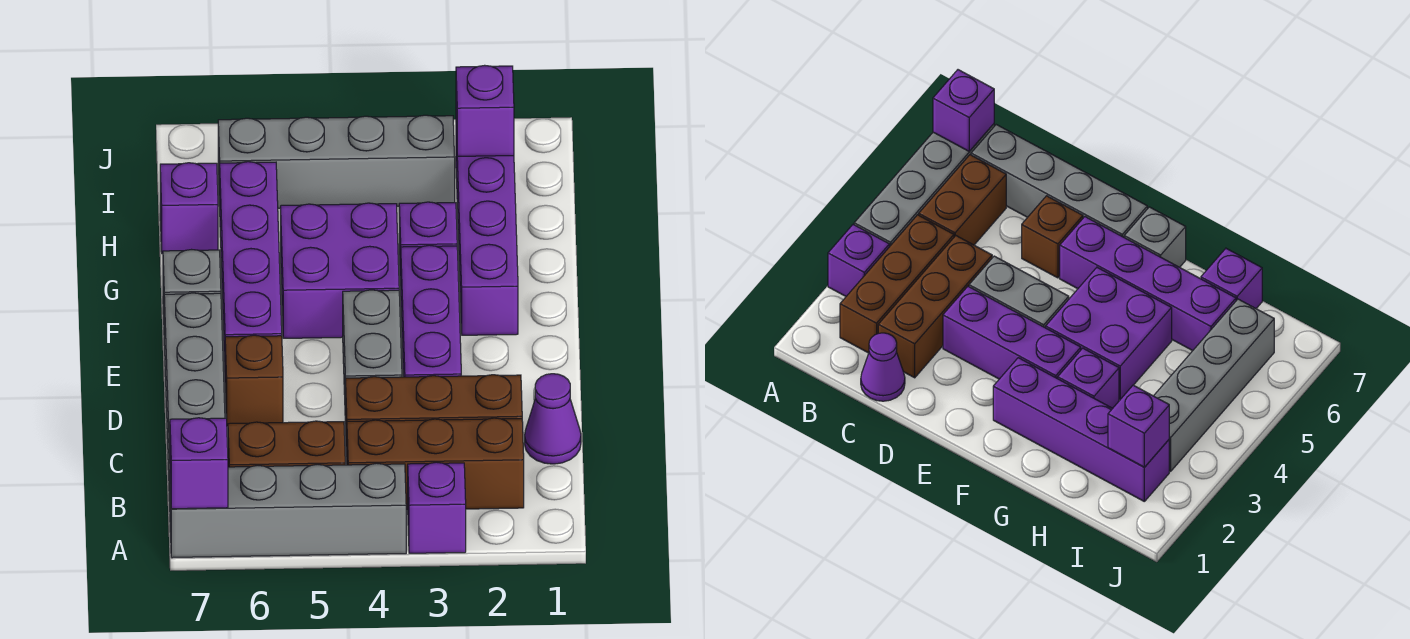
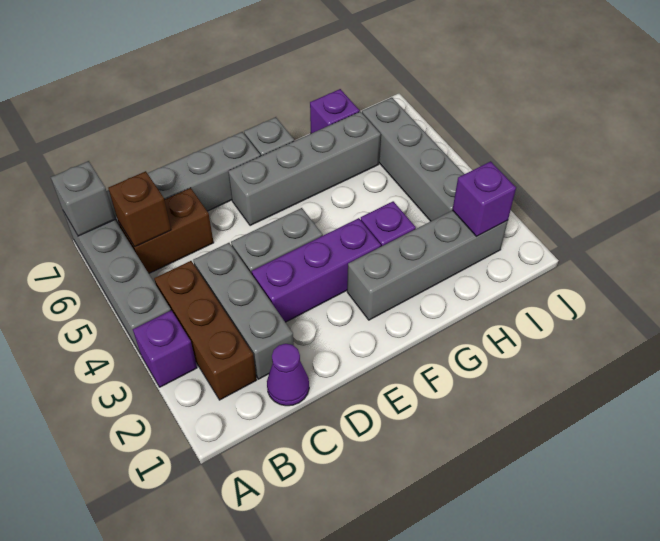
purple brick A7 level 2 -> grey brick A7 level 2
brown brick B5:B6 level 1 -> brown brick B6:C6 level 1
brown brick C2:C4 level 1 -> grey brick C2:C4 level 1
brown brick D6 level 1 -> brown brick B6 level 2
purple brick E6:H6 level 1 -> grey brick E6:H6 level 1
purple brick F2:I2 level 1 -> grey brick F2:I2 level 1
purple brick F4:G5 level 1 -> none

